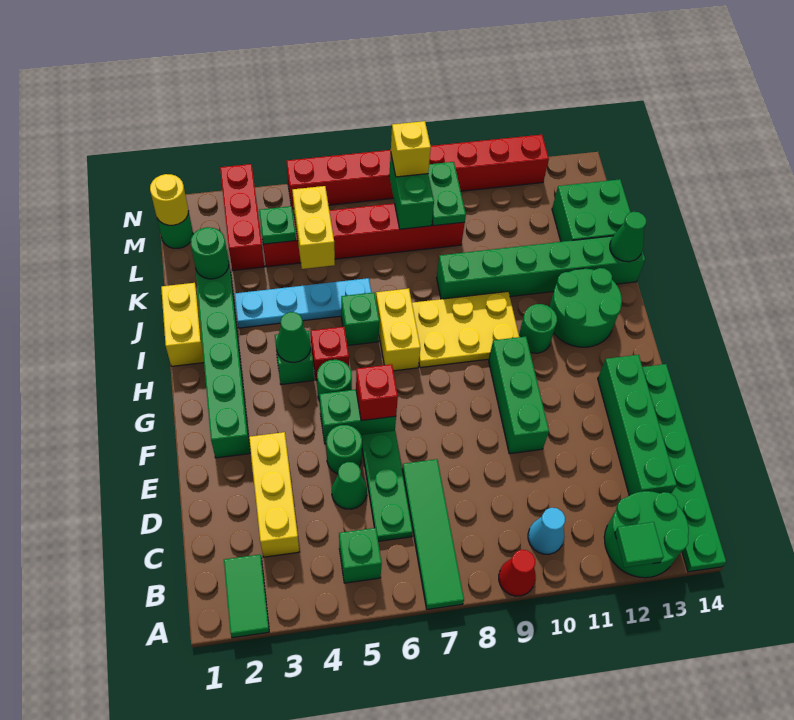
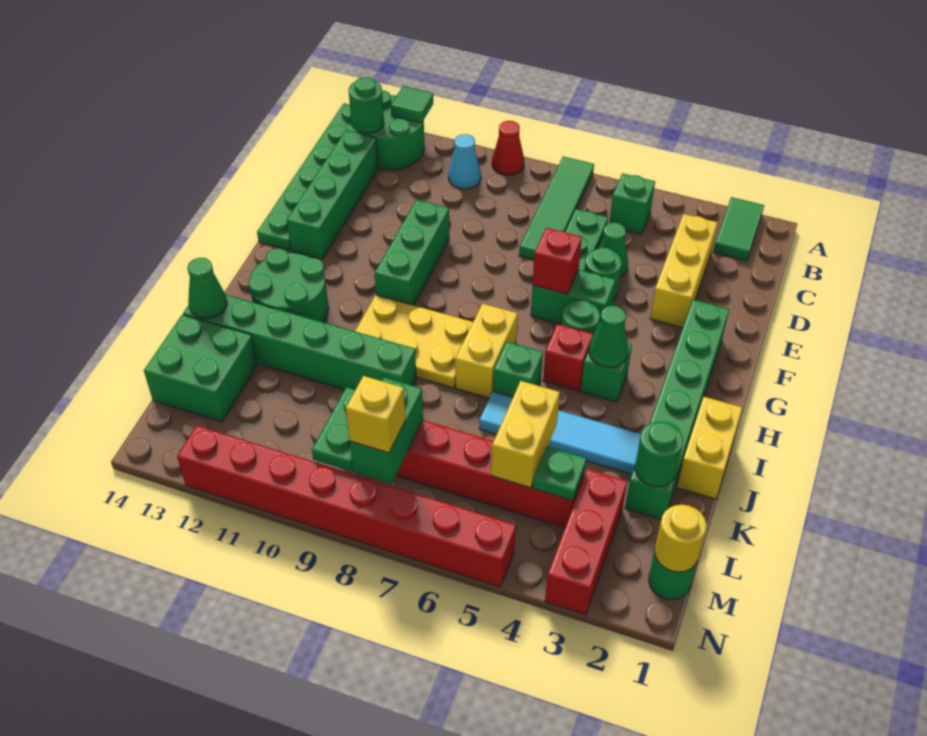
green round brick H11 level 1 -> green round brick B13 level 2
cyan plate J3:J6 level 1 -> cyan tile J3:J6 level 1

